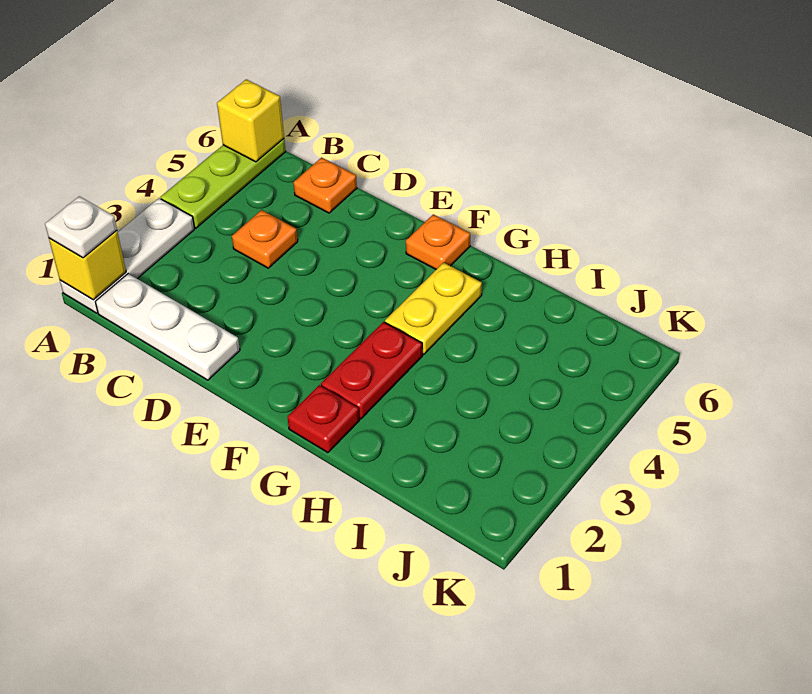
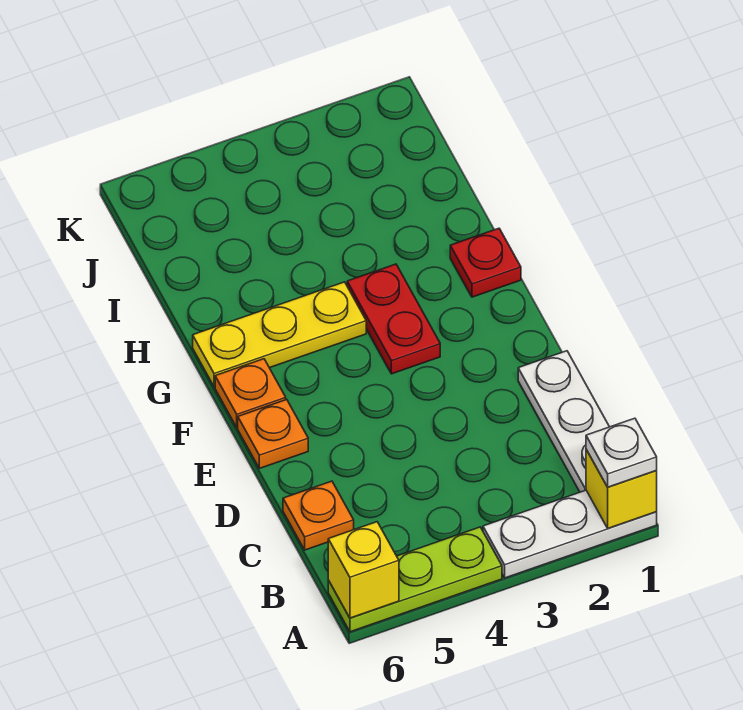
orange plate C4 level 1 -> orange plate E6 level 1
red plate G2:G3 level 1 -> red plate F3:G3 level 1
yellow plate G4:G5 level 1 -> yellow plate G4:G6 level 1

